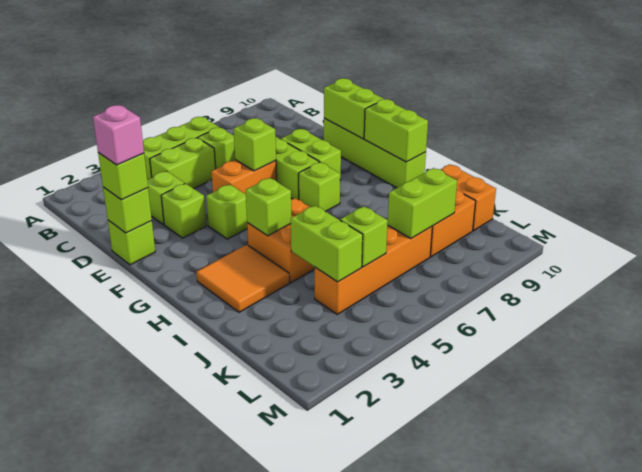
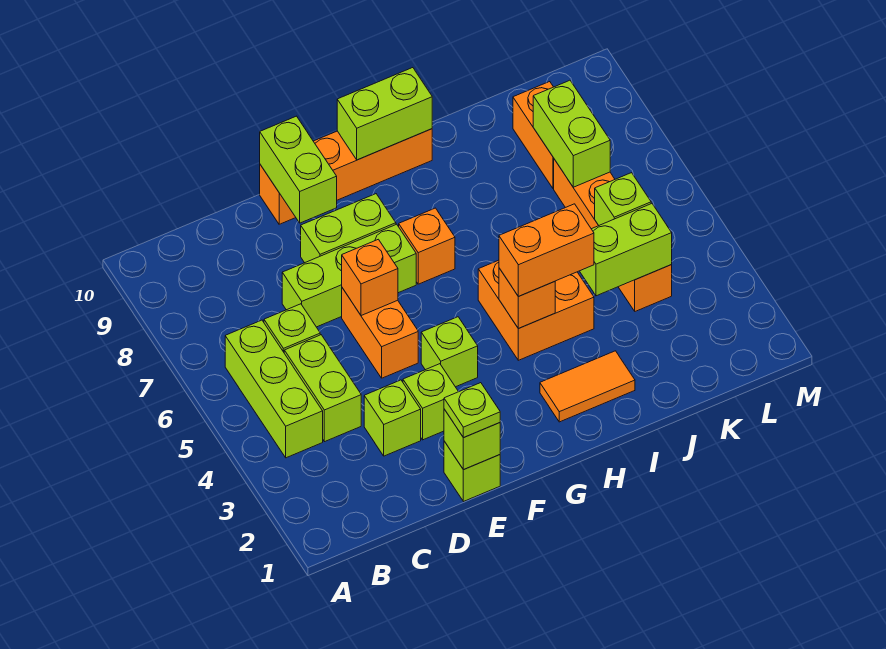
lime brick E1 level 3 -> lime plate E1 level 3
pink brick E1 level 4 -> none
lime brick E6 level 2 -> orange brick E6 level 2
lime brick E10:H10 level 1 -> orange brick E10:H10 level 1
lime brick E10:F10 level 2 -> lime brick E9:E10 level 2
lime brick G7 level 1 -> orange brick G7 level 1
orange tile H2:I3 level 1 -> orange tile H2:I2 level 1
lime brick H4 level 2 -> orange brick H4 level 2
orange brick J10:K10 level 1 -> orange brick H4:I4 level 3

